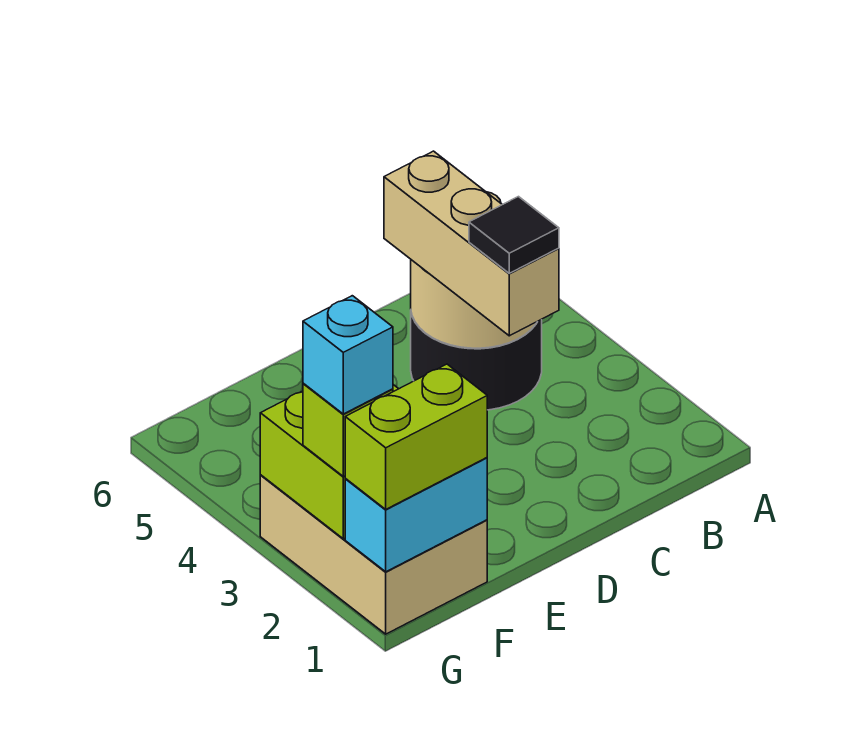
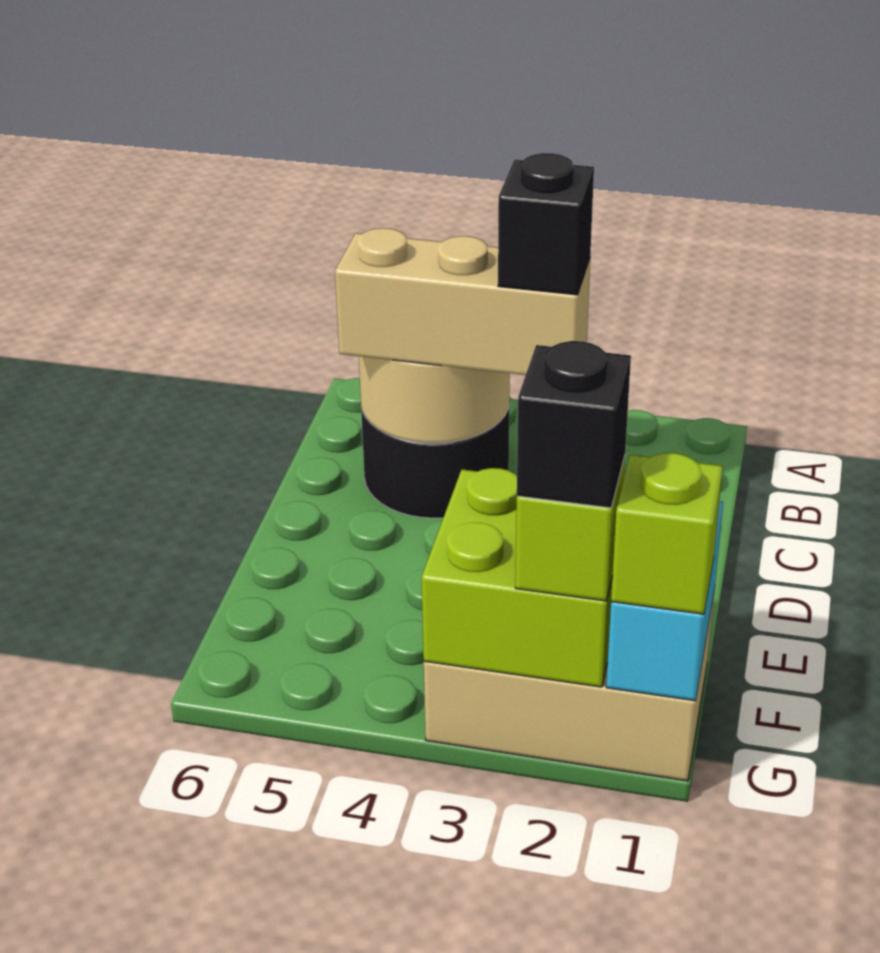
black tile C3 level 4 -> black brick C3 level 4
lime brick F1:G1 level 3 -> lime brick G1 level 3
cyan brick G2 level 4 -> black brick G2 level 4

